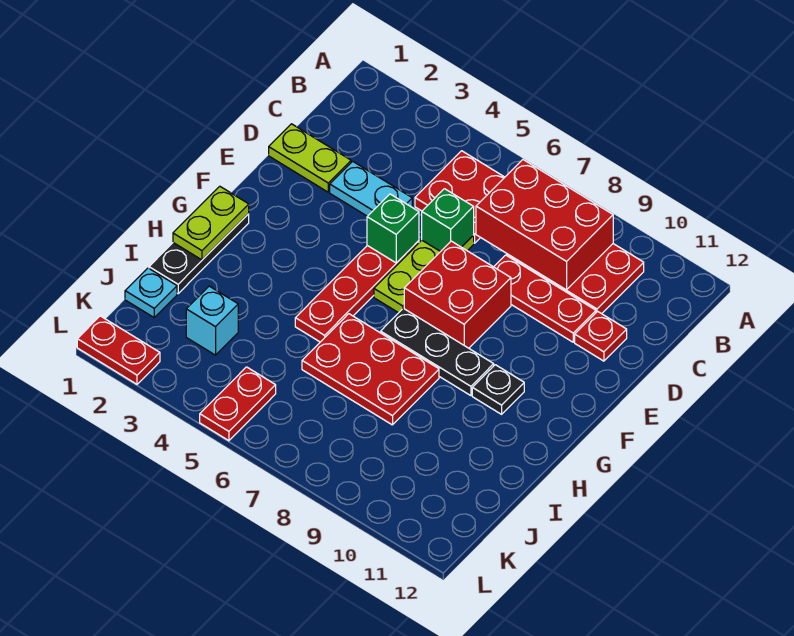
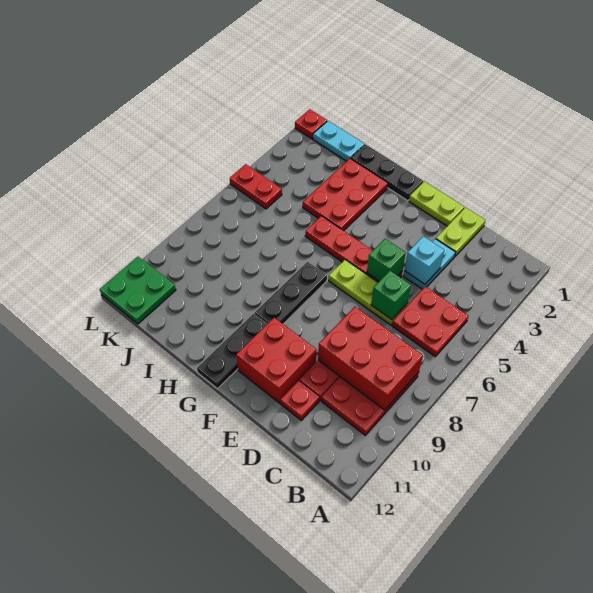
red brick B7:C9 level 2 -> red brick B8:D9 level 2
red brick E7:F8 level 1 -> red brick E10:F11 level 1
lime plate G1:H1 level 2 -> lime plate E1:F1 level 1
black plate G10 level 1 -> black plate G10:G12 level 1
red plate H6:I8 level 1 -> red plate H2:I4 level 1
cyan plate J1 level 1 -> cyan plate J1:K1 level 1
cyan brick J3 level 1 -> cyan brick D4 level 2
none -> green plate K11:L12 level 1
red plate L1:L2 level 1 -> red plate L1 level 1

